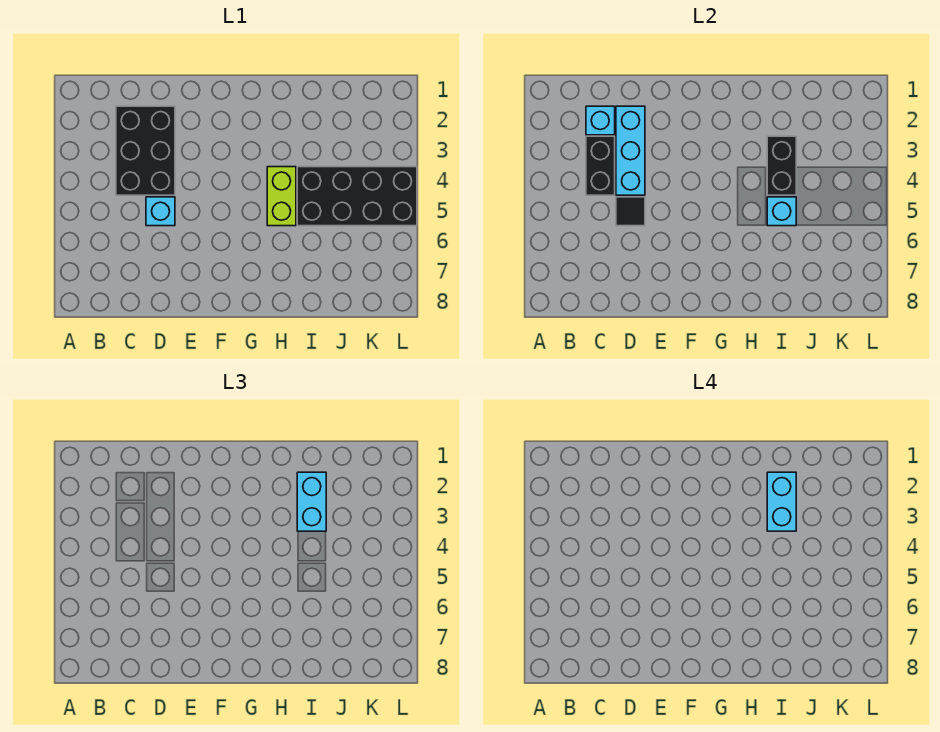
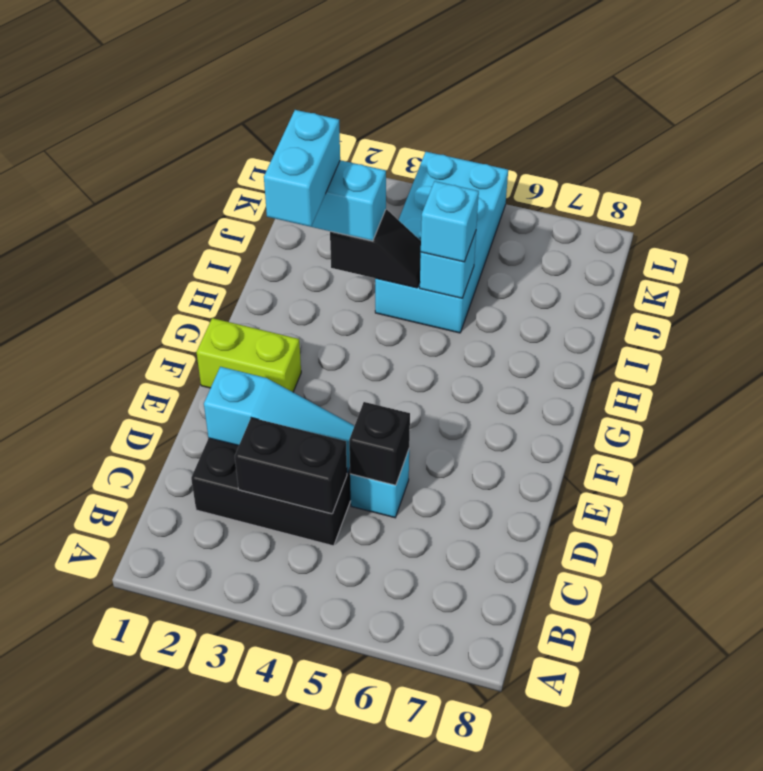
cyan brick C2 level 2 -> cyan brick I5 level 3
cyan brick D2:D4 level 2 -> cyan slope D2:D4 level 2 top 2
black tile D5 level 2 -> black brick D5 level 2
lime brick H4:H5 level 1 -> lime brick F1:F2 level 1
cyan brick I2:I3 level 4 -> cyan brick H2:I2 level 4
black brick I3:I4 level 2 -> black slope I3:I4 level 2 top 3
black brick I4:L5 level 1 -> cyan brick I4:L5 level 1

